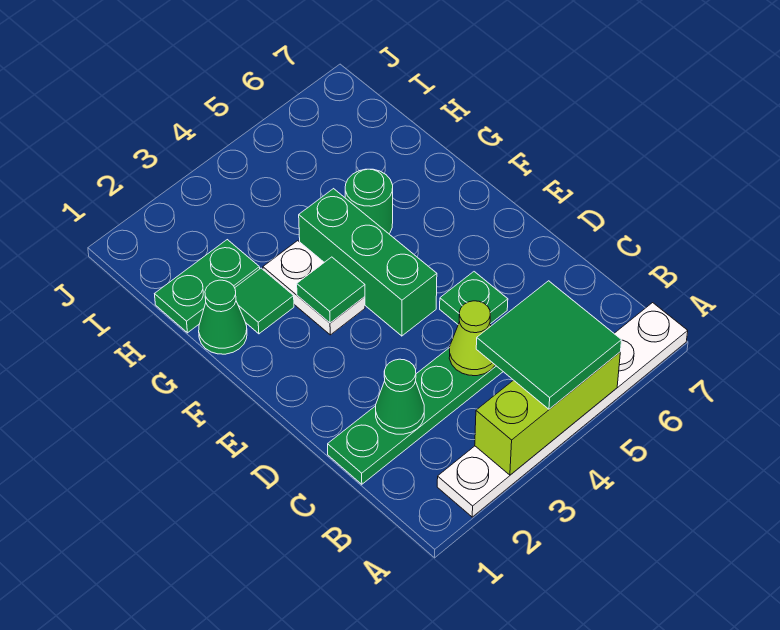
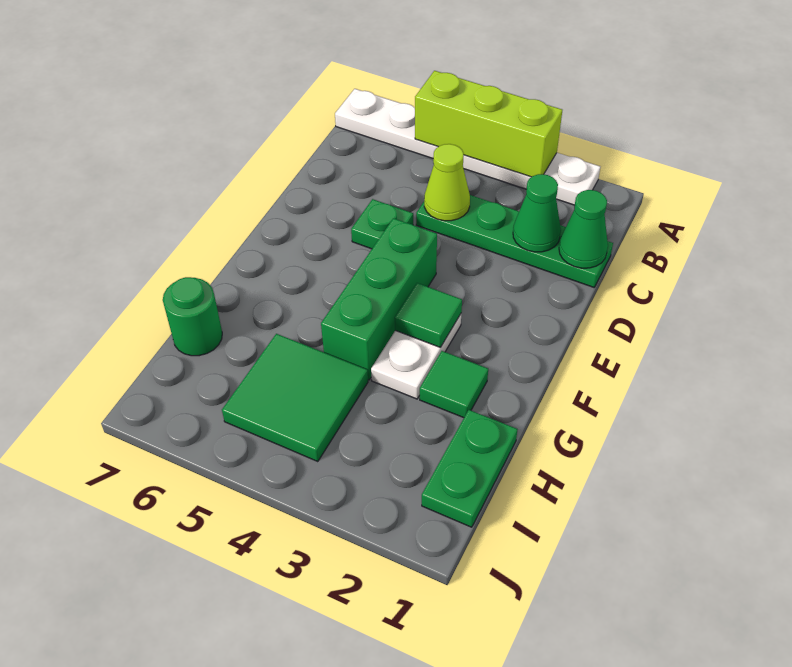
green tile A4:B5 level 3 -> green tile H4:I5 level 1
green cone G1 level 1 -> green cone C1 level 2
green round brick G5 level 1 -> green round brick H7 level 1
green plate H1:H2 level 1 -> green plate H1:I1 level 1

